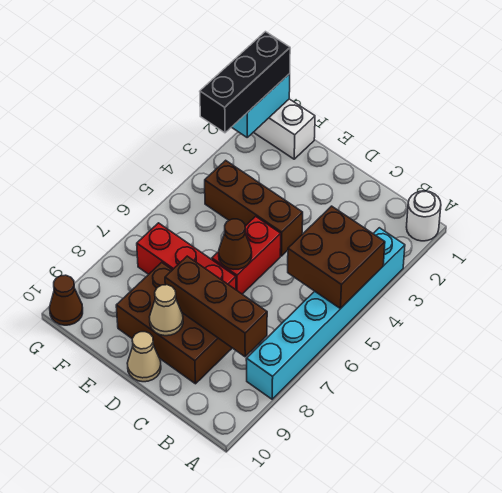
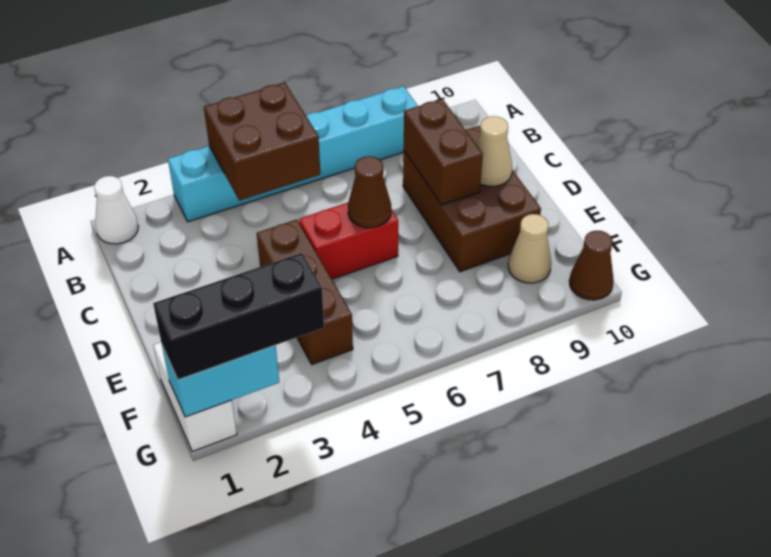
white round brick A1 level 1 -> white cone A1 level 1
brown brick B8:D8 level 2 -> brown brick C8:D8 level 2
red brick D7:F7 level 1 -> none
tan cone D10 level 1 -> tan cone F9 level 1

